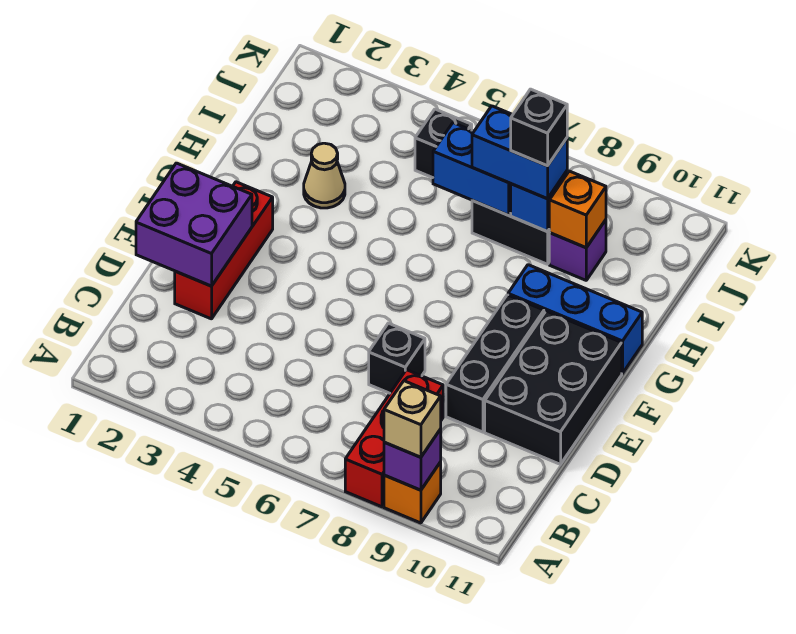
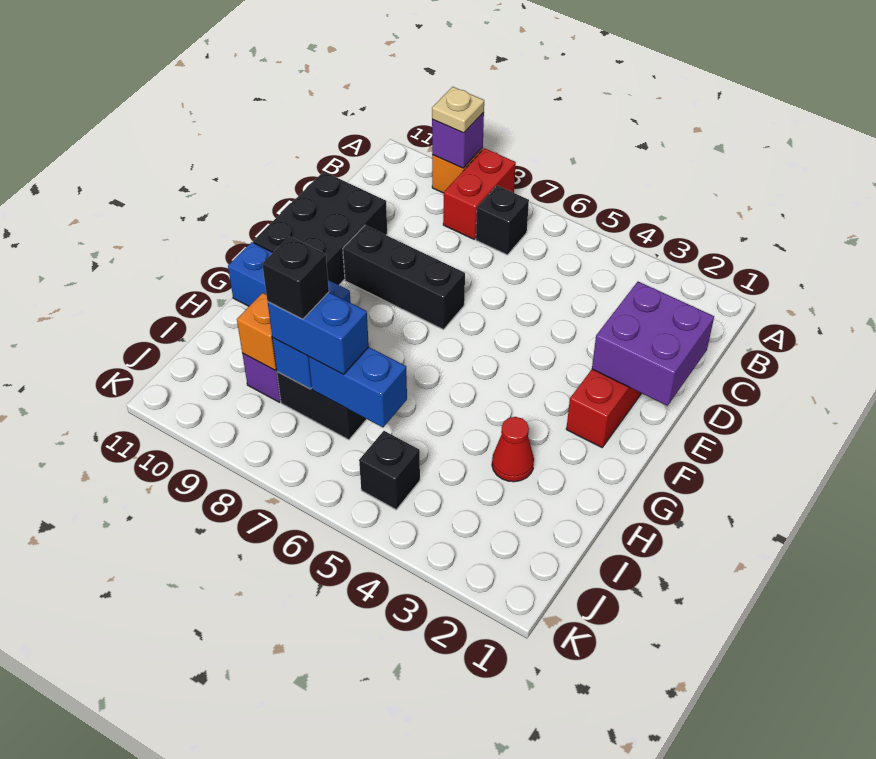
red brick A8:C8 level 1 -> red brick A8:B8 level 1
tan brick A9 level 3 -> tan plate A9 level 3
black brick D7 level 1 -> black brick B7 level 1
black brick D9:F9 level 1 -> black brick E7:E9 level 1
tan cone H3 level 1 -> red cone H3 level 1

